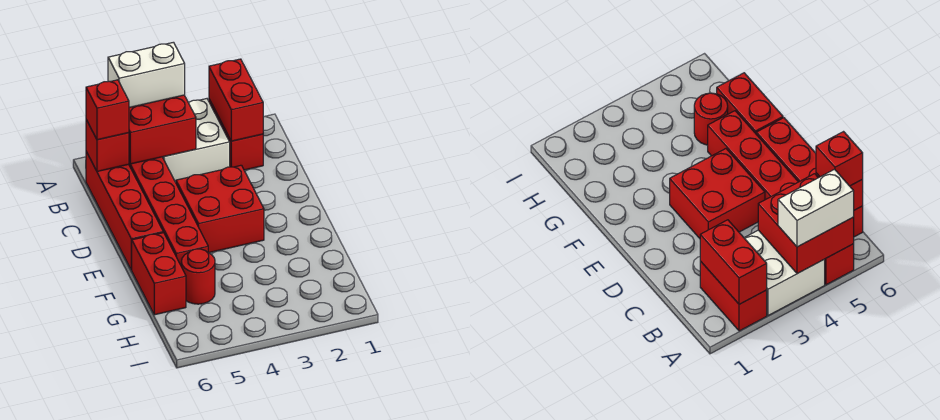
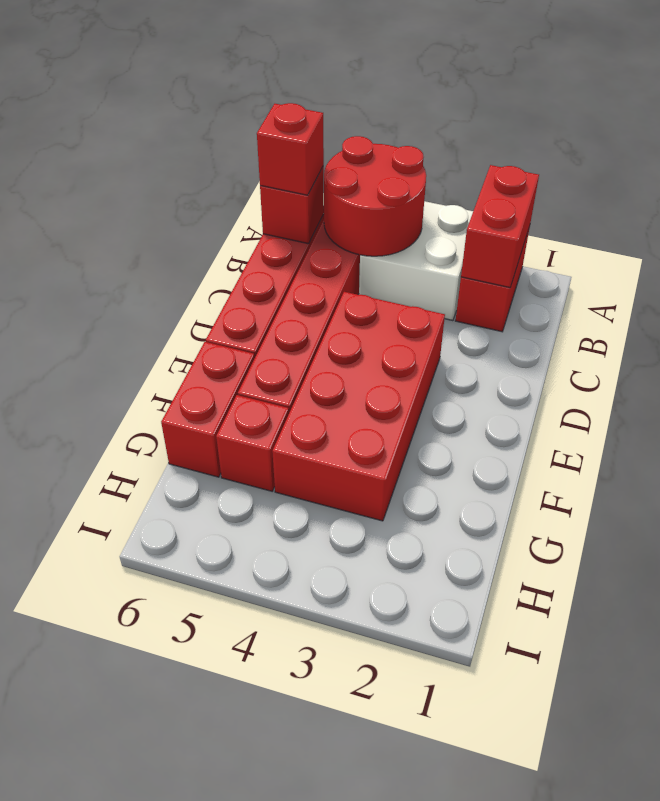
red brick A4:B5 level 2 -> red round brick A4:B5 level 2
white brick A4:A5 level 3 -> none
red brick D3:E4 level 1 -> red brick D3:G4 level 1
red round brick G5 level 1 -> red brick G5 level 1

